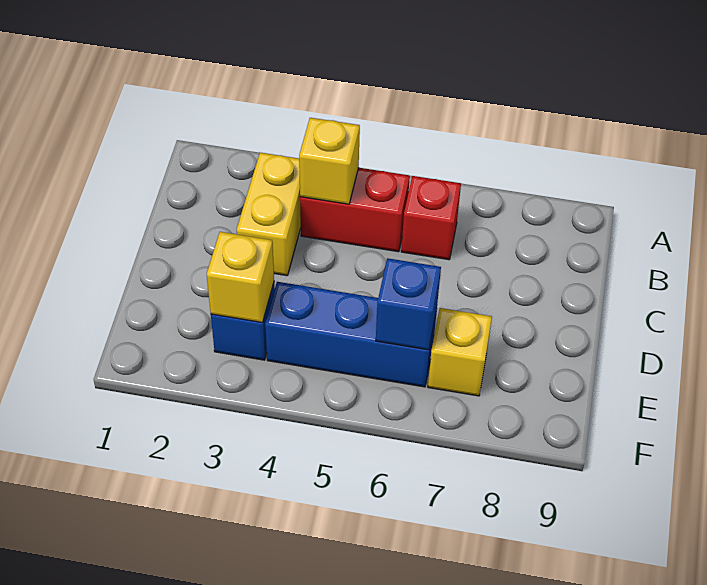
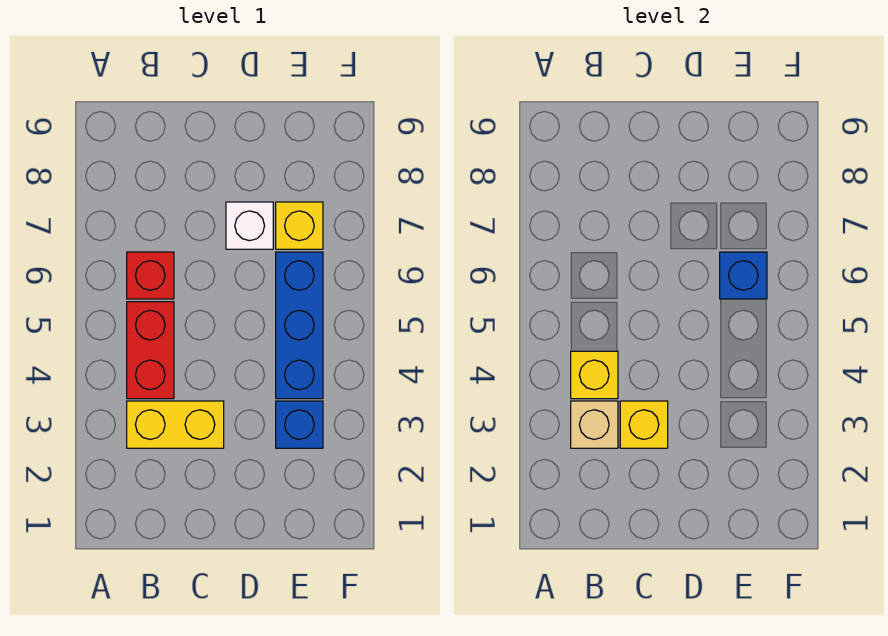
none -> tan brick B3 level 2
none -> white brick D7 level 1
yellow brick E3 level 2 -> yellow brick C3 level 2

